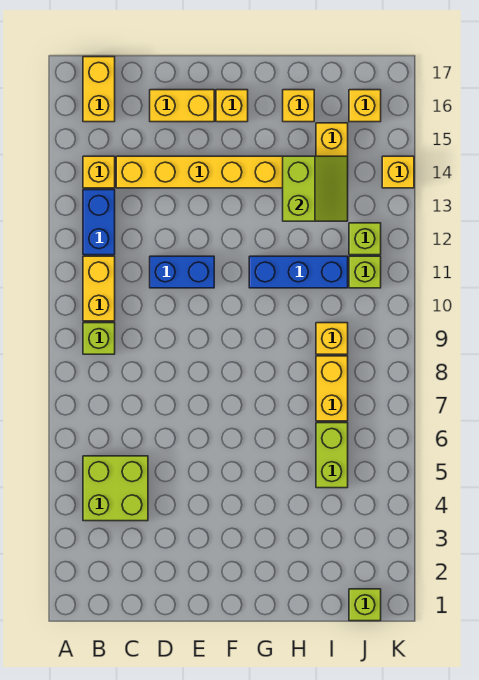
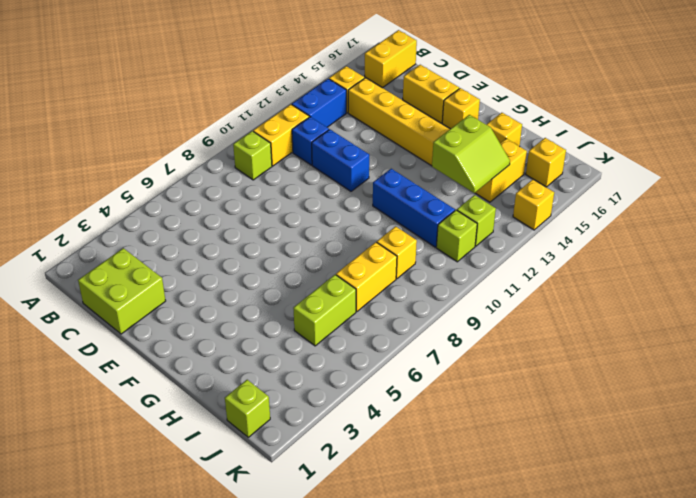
lime brick B4:C5 level 1 -> lime brick C1:D2 level 1
none -> blue brick C11 level 1

